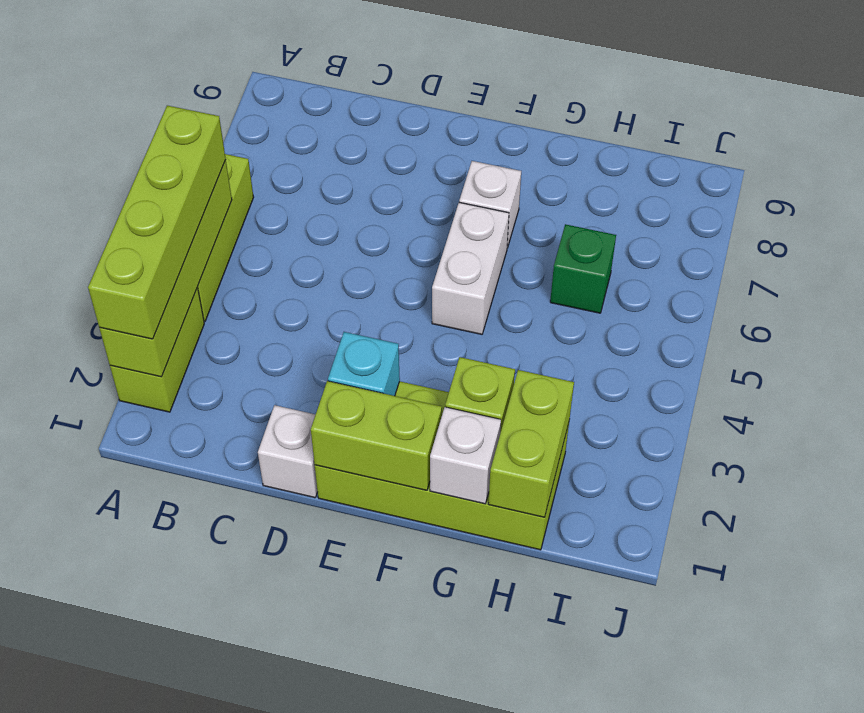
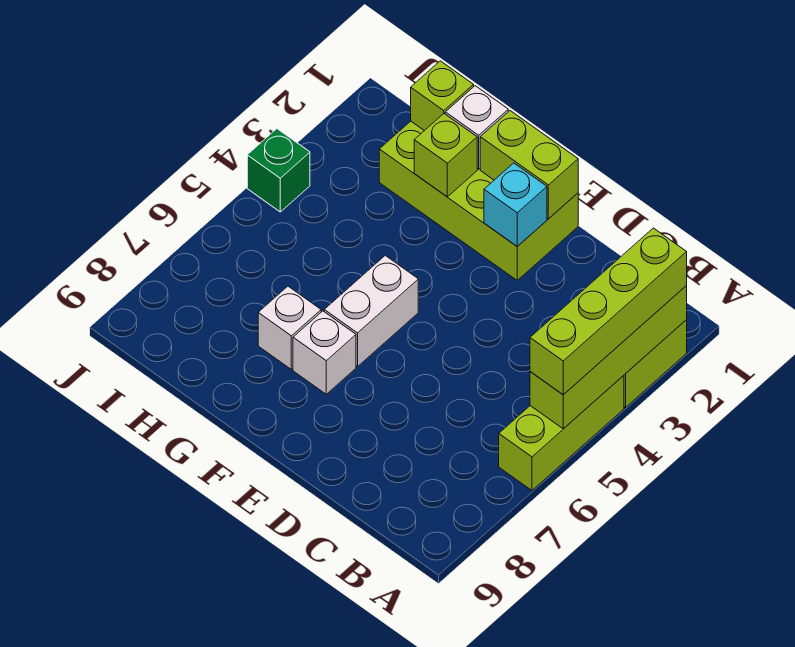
white brick D1 level 1 -> white brick G7 level 1
lime brick H1:H2 level 2 -> lime brick H1 level 2
green brick H6 level 1 -> green brick J4 level 1

